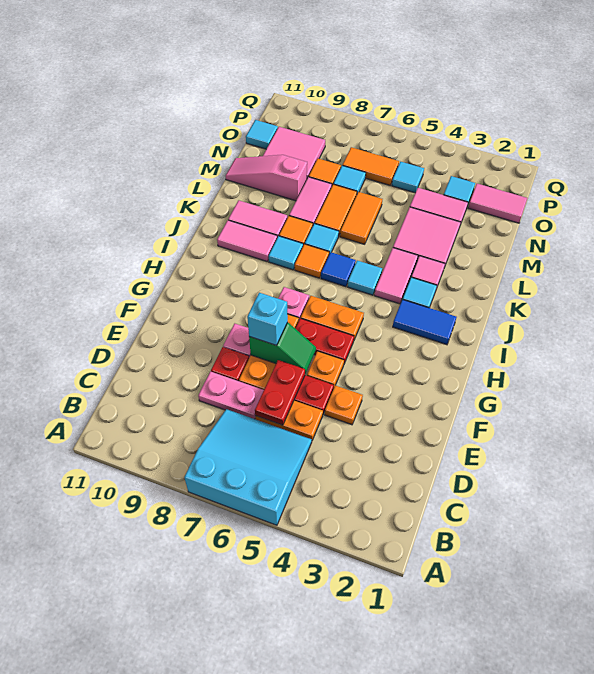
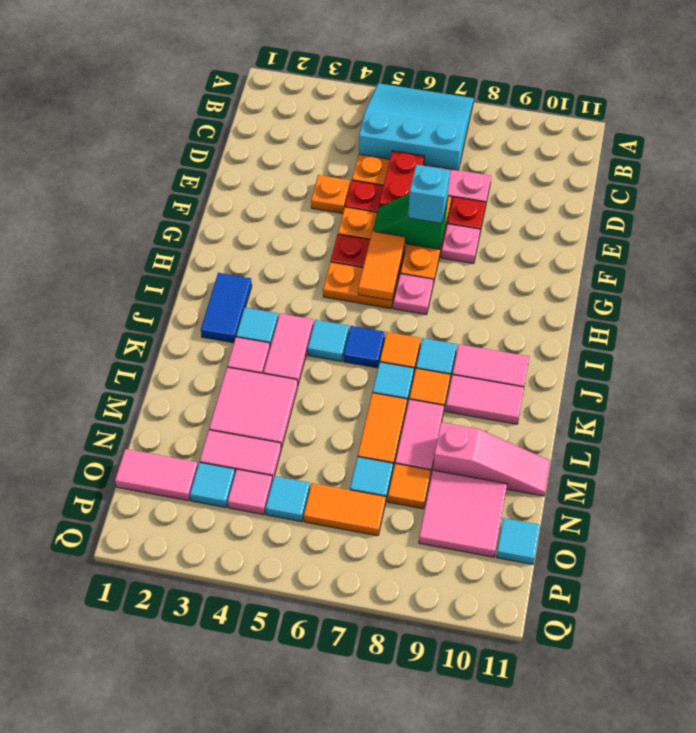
cyan slope A5:C7 level 1 top A -> cyan slope A5:C7 level 1 top C
blue tile I2:I3 level 1 -> blue tile I2:J2 level 1
orange tile L6:M6 level 1 -> orange tile G6:H6 level 2
none -> pink tile O4 level 1

